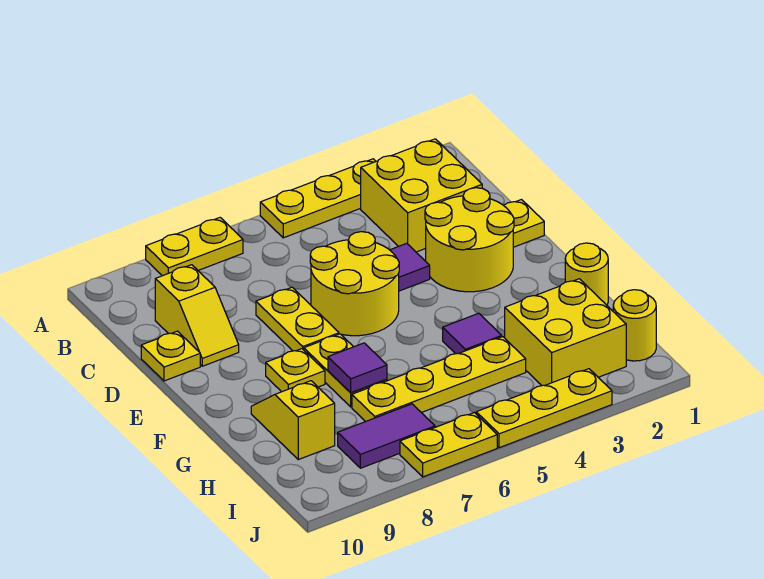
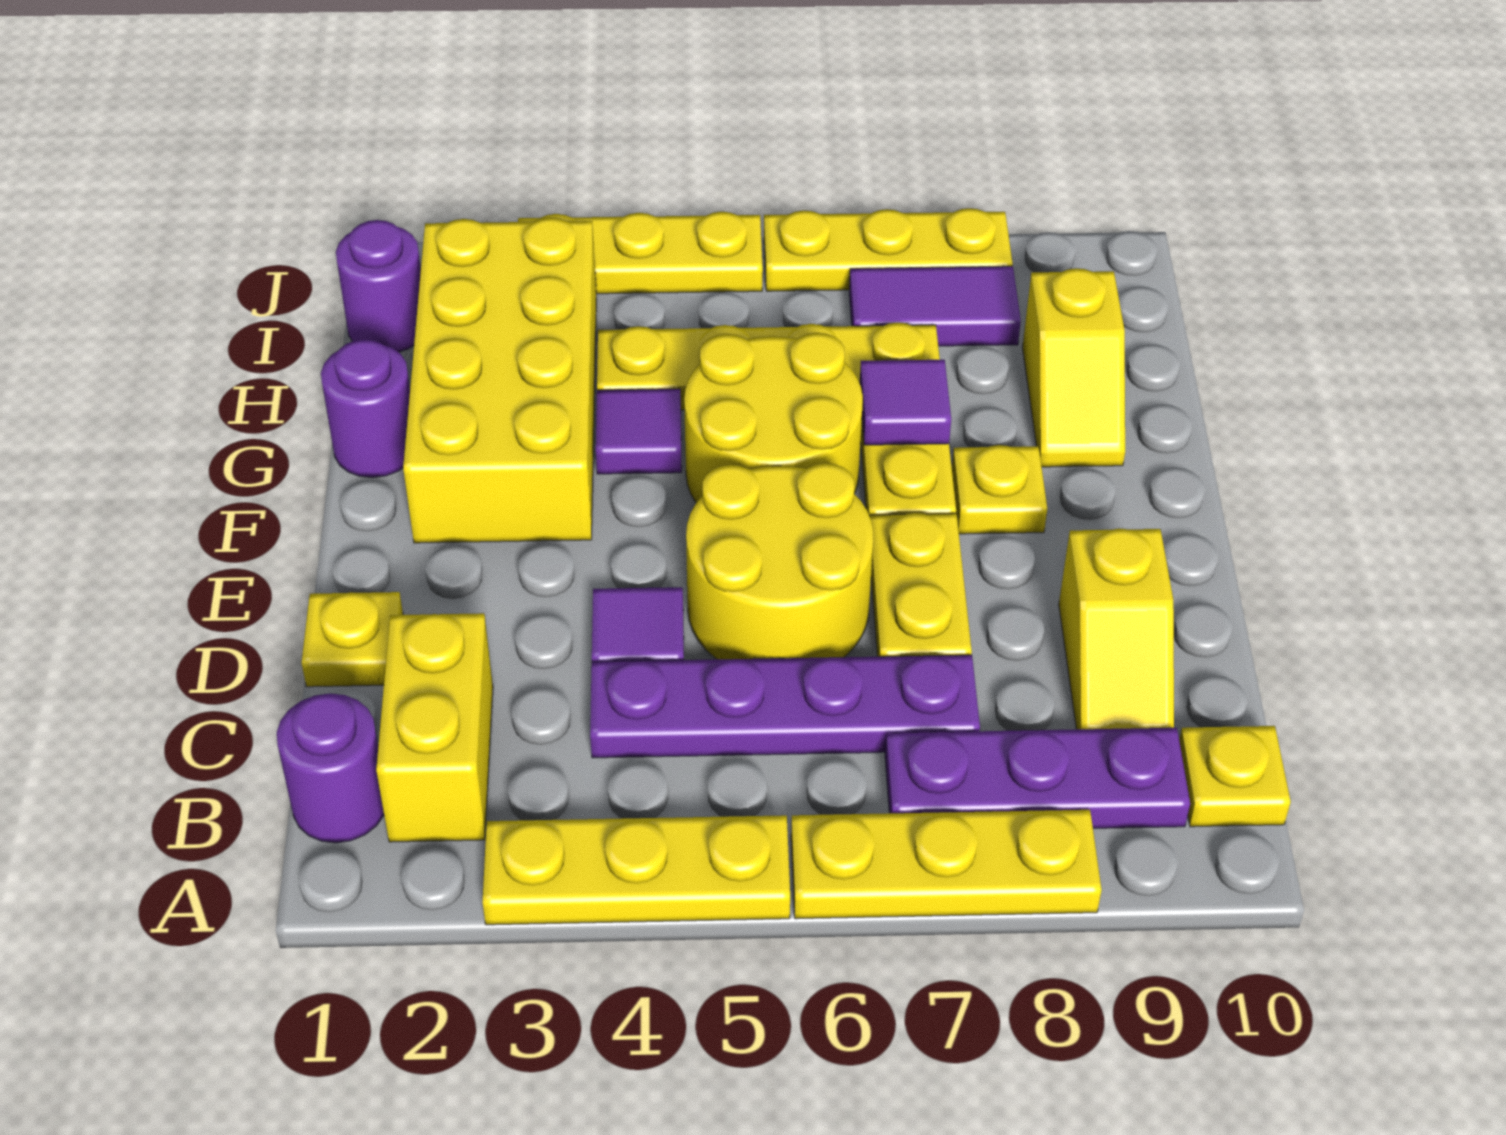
yellow plate A7:A8 level 1 -> yellow plate A6:A8 level 1
none -> purple round brick B1 level 1
yellow brick B2:C3 level 1 -> yellow brick B2:C2 level 1
none -> purple plate B7:B9 level 1
none -> purple plate C4:C7 level 1
yellow slope C9:D9 level 1 top C -> yellow slope C9:D9 level 1 top D
yellow round brick D2:E3 level 1 -> yellow round brick F5:G6 level 1
yellow plate D10 level 1 -> yellow plate B10 level 1
yellow round brick G1 level 1 -> purple round brick G1 level 1
yellow brick H2:I3 level 1 -> yellow brick F2:I3 level 1
yellow round brick I1 level 1 -> purple round brick I1 level 1
yellow plate J6:J7 level 1 -> yellow plate J6:J8 level 1

